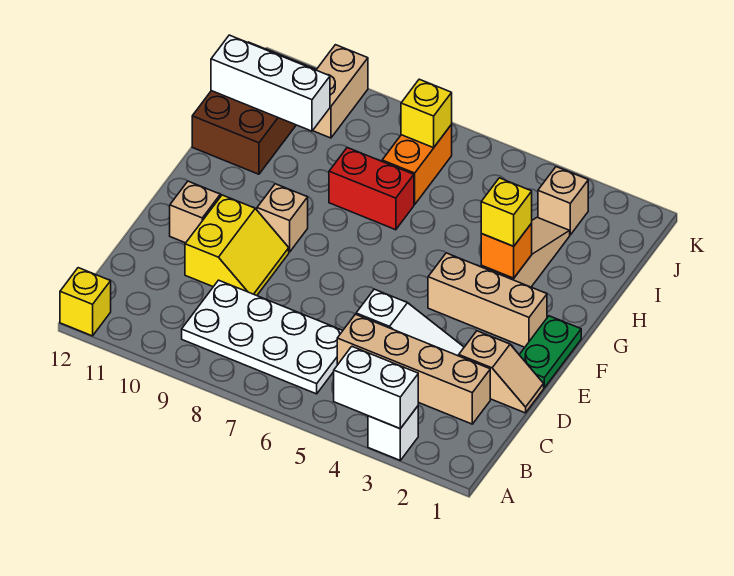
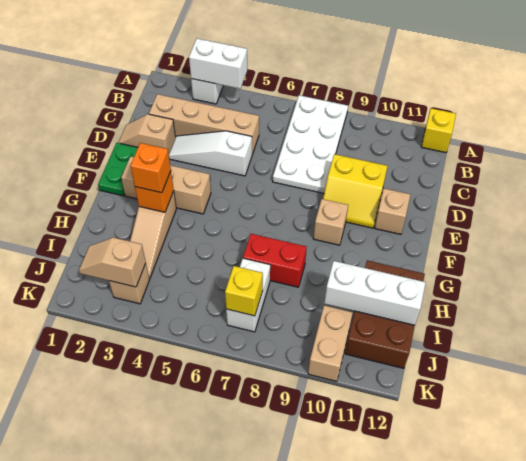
white plate B6:C9 level 1 -> white plate A7:D8 level 1
yellow slope D9:E10 level 1 top 10 -> yellow slope D9:E10 level 1 top D
yellow brick G3 level 3 -> orange brick G3 level 3
orange brick I7:J7 level 1 -> white brick I7:J7 level 1
none -> tan slope J2:J3 level 2 top 3

